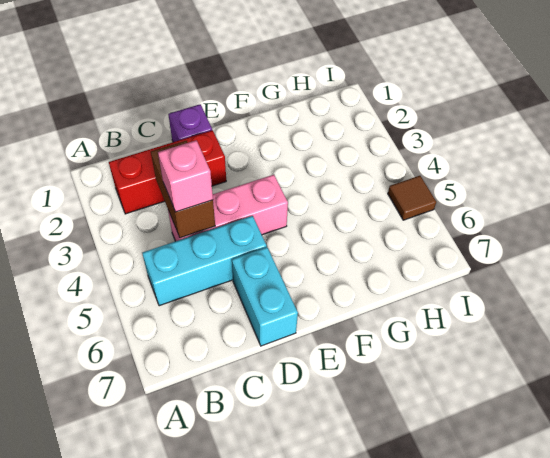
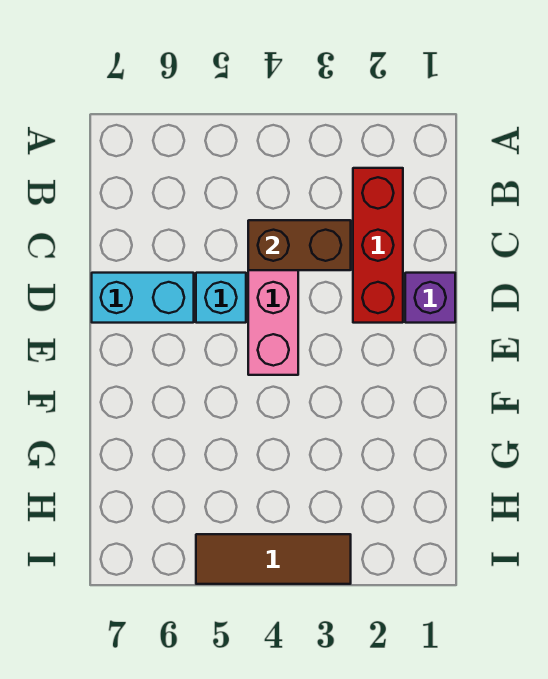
cyan brick B5:D5 level 1 -> cyan brick D5 level 1
pink brick C4 level 3 -> none
brown tile I5 level 1 -> brown tile I3:I5 level 1

